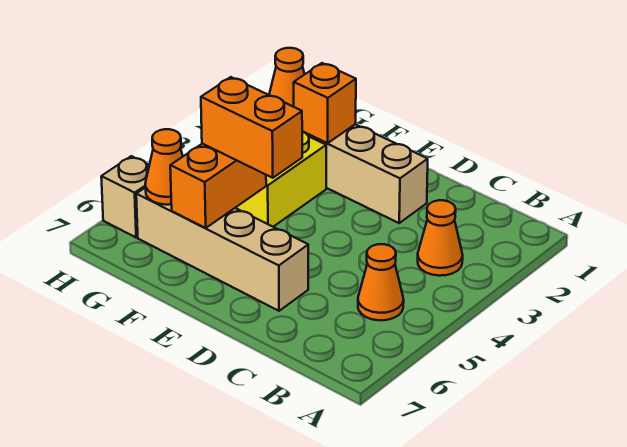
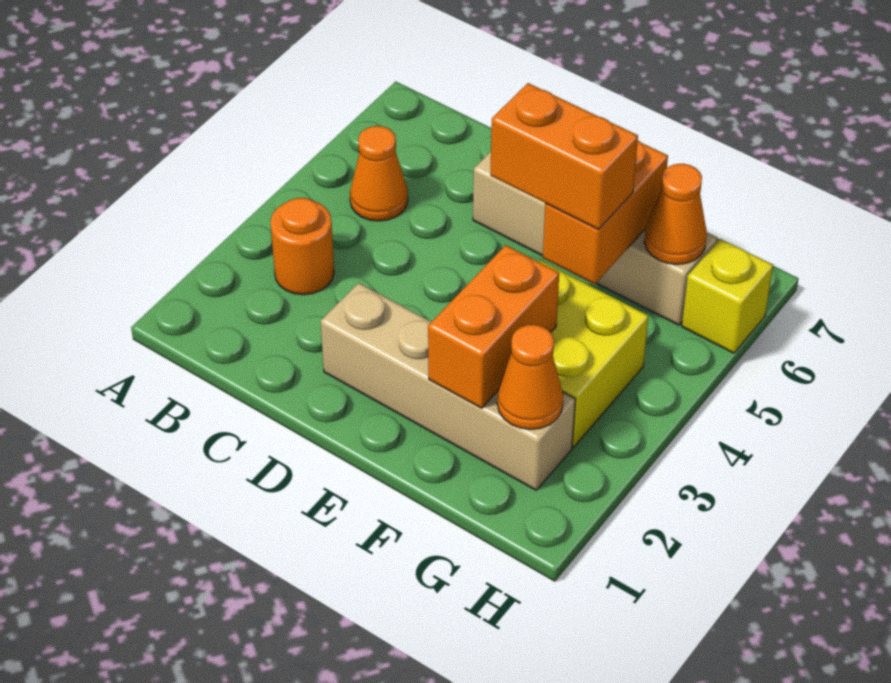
orange cone B3 level 1 -> orange round brick B3 level 1
orange brick F2 level 2 -> orange brick F2:F3 level 2
tan brick H6 level 1 -> yellow brick H6 level 1

